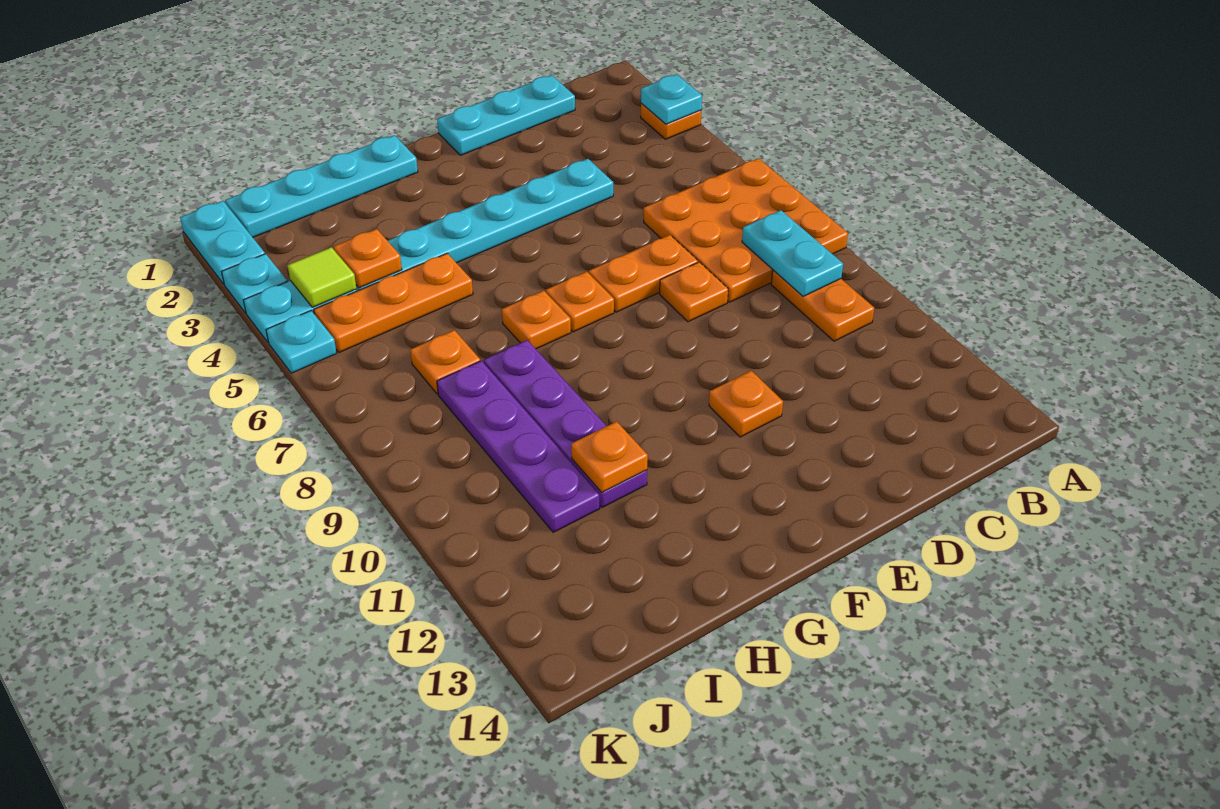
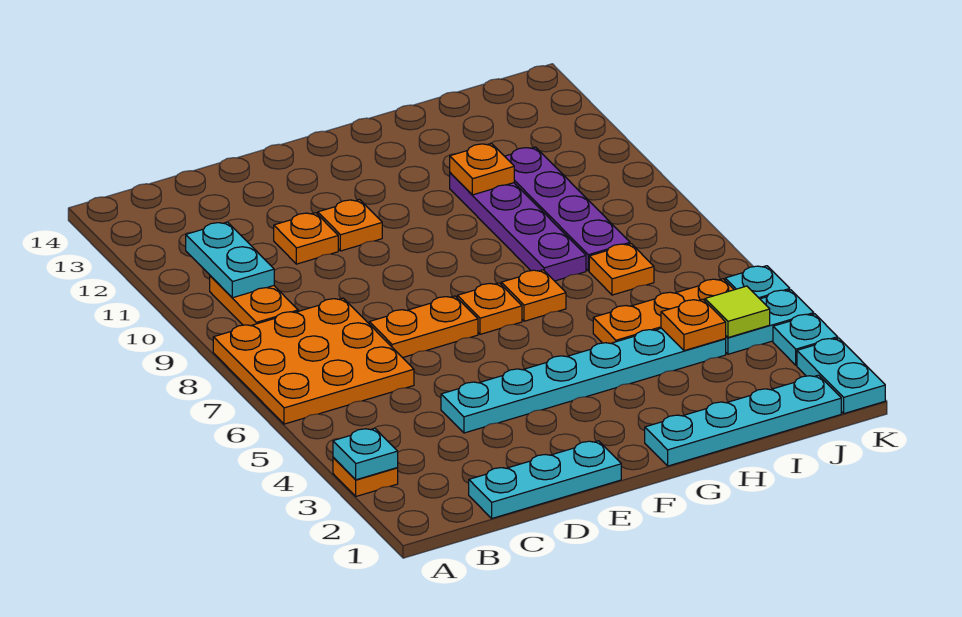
cyan plate B8:B9 level 2 -> cyan plate B10:B11 level 2
orange plate D8 level 1 -> orange plate D11 level 1

